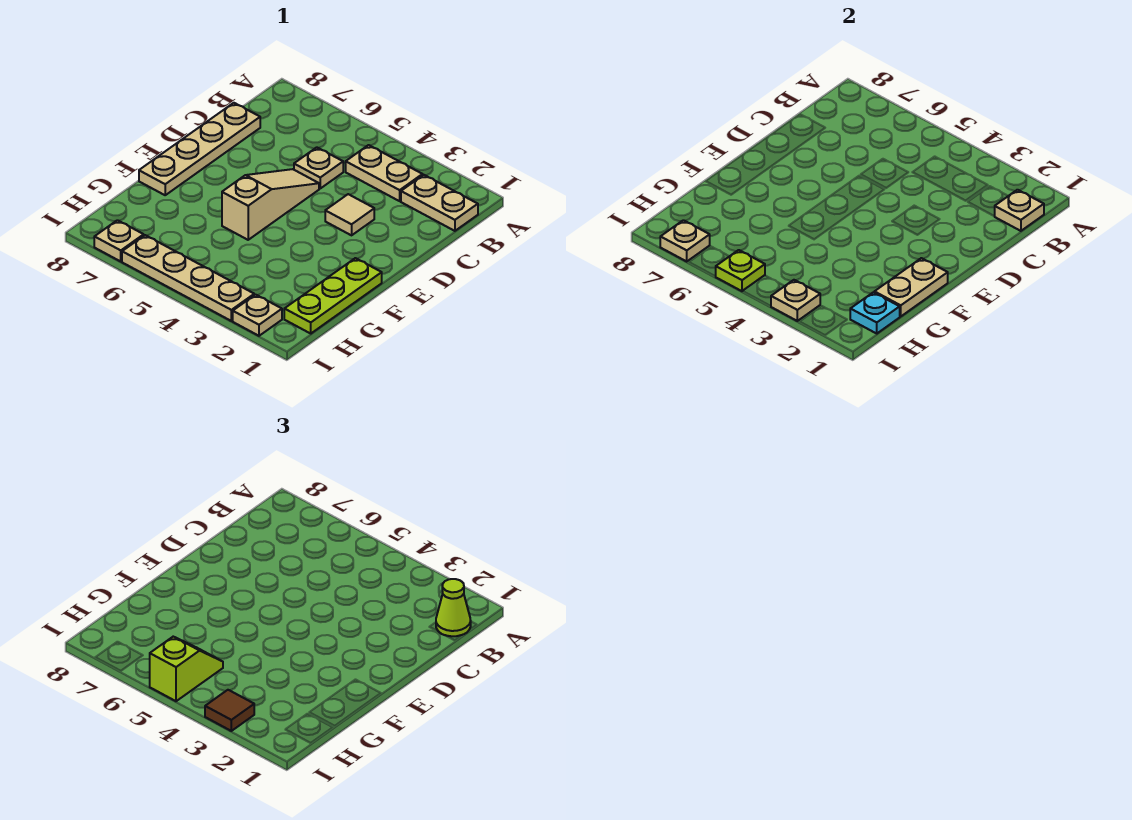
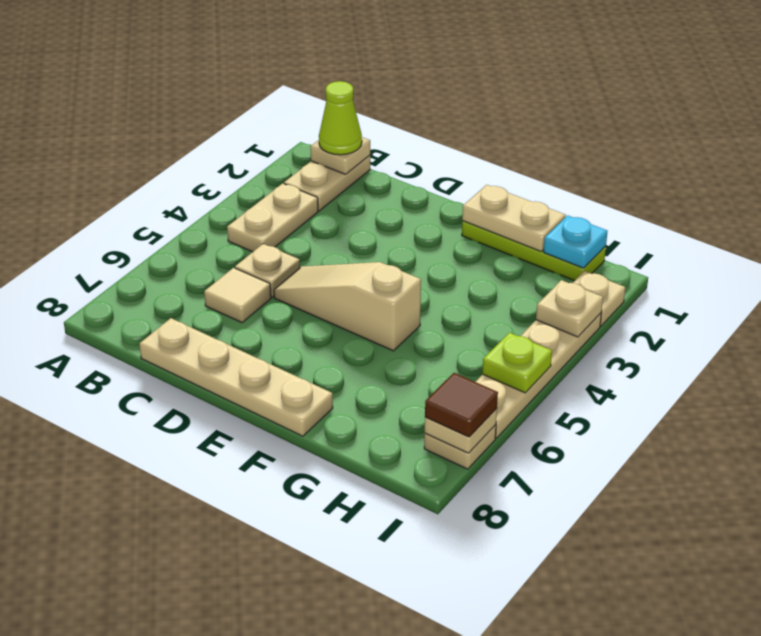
tan tile D3 level 1 -> tan tile C6 level 1
lime slope H5:I5 level 3 top I -> none
brown tile I3 level 3 -> brown tile I7 level 3

